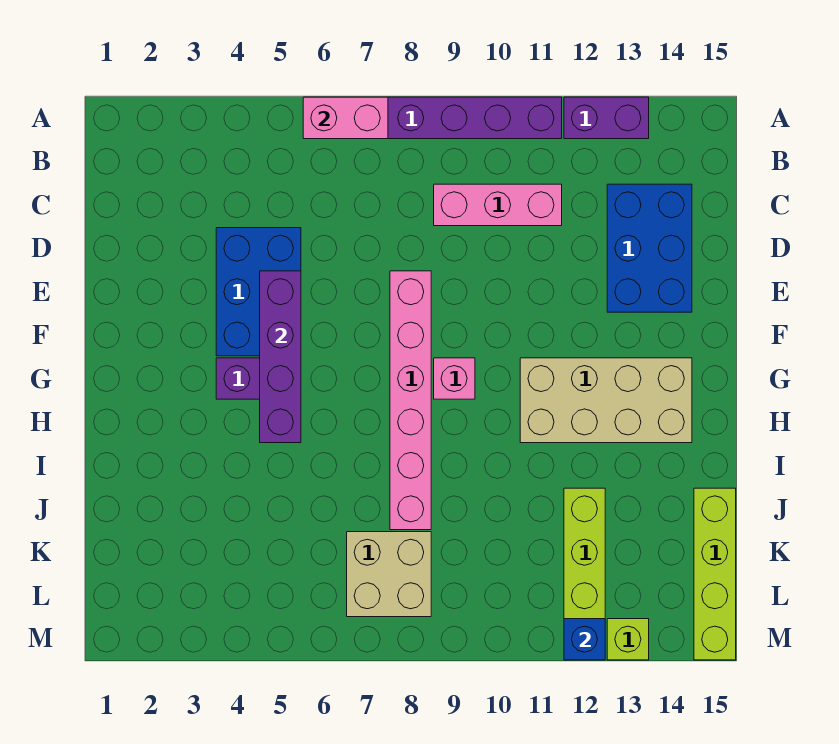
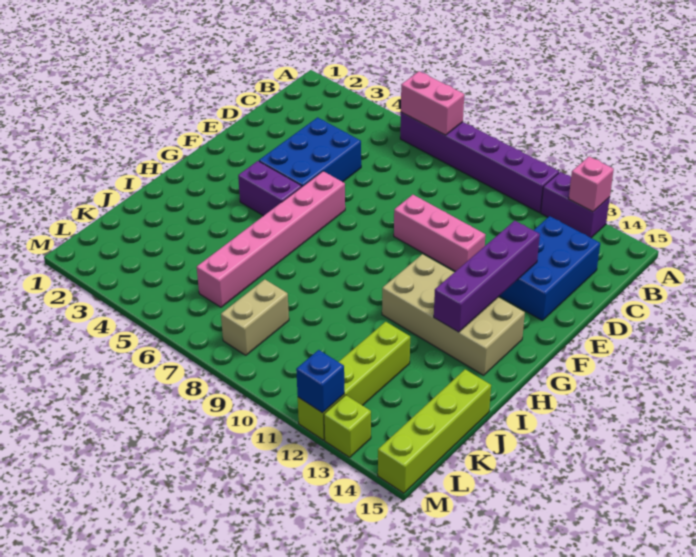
pink brick C9:C11 level 1 -> pink brick E9:E11 level 1
purple brick E5:H5 level 2 -> purple brick E13:H13 level 2
pink brick E8:J8 level 1 -> pink brick F6:K6 level 1
pink brick G9 level 1 -> pink brick A13 level 2
tan brick K7:L8 level 1 -> tan brick K8:L8 level 1

